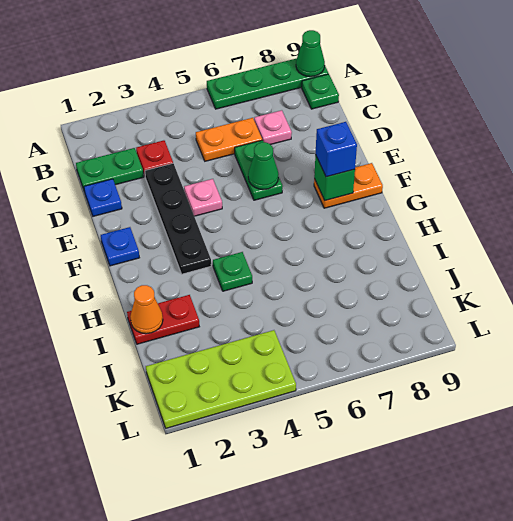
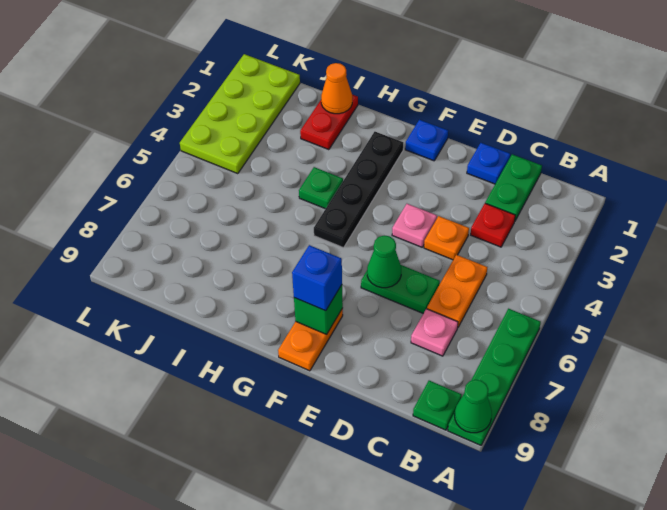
black plate D3:G3 level 1 -> black plate G2:G5 level 1
none -> orange plate D4 level 1

